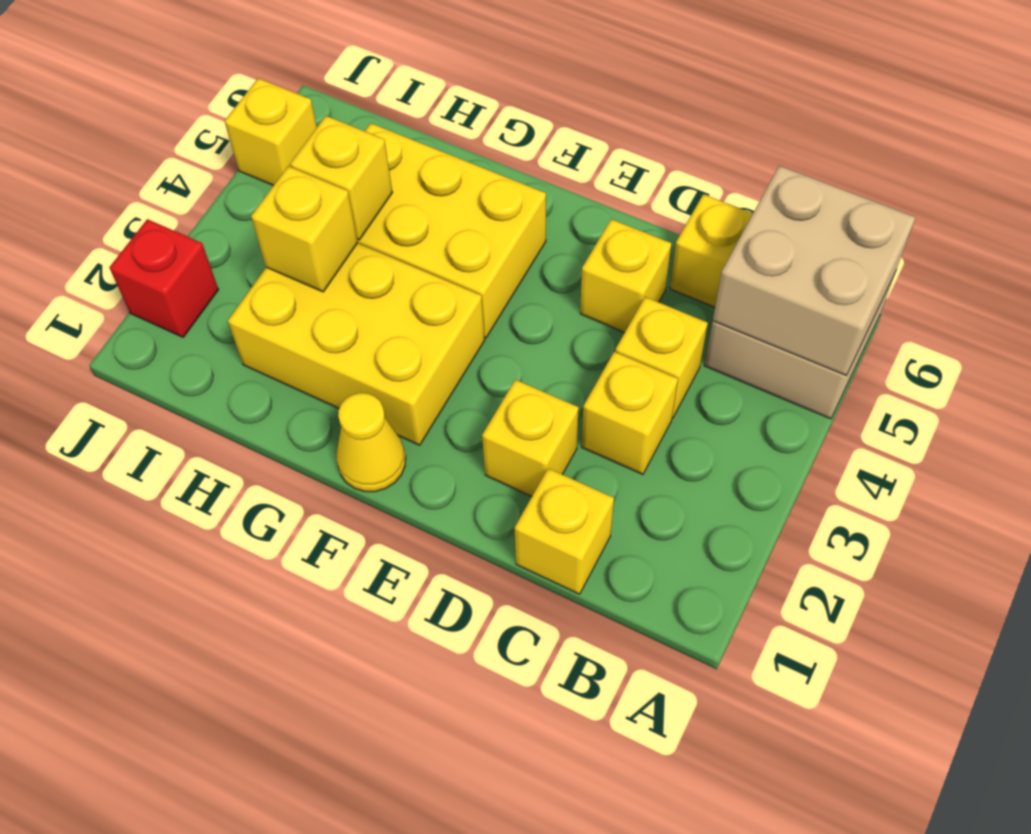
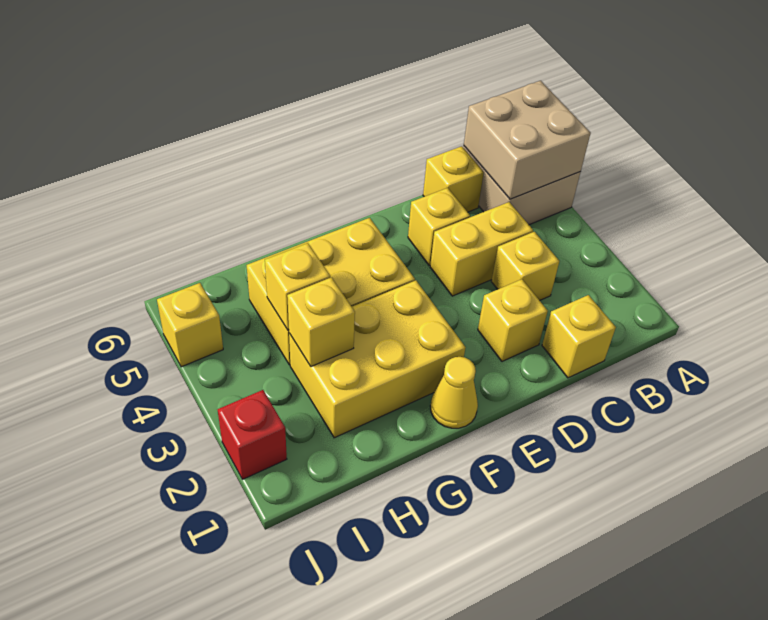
yellow brick C4 level 1 -> yellow brick C4:D4 level 1

